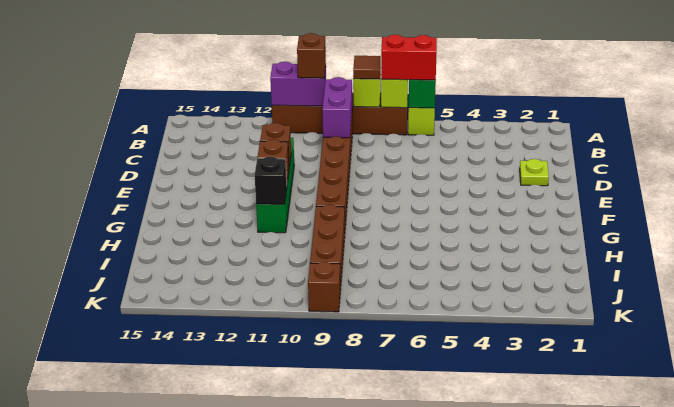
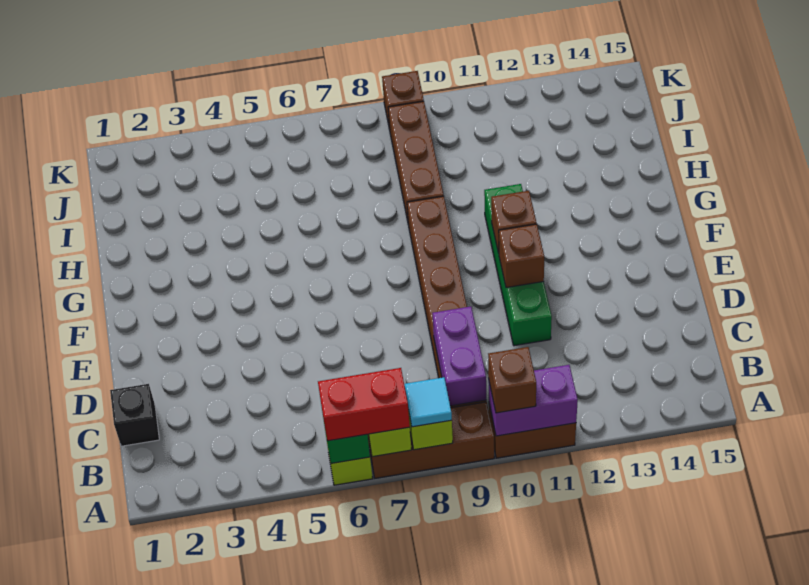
brown tile A8 level 3 -> cyan tile A8 level 3
lime plate D2 level 1 -> none
black brick G11 level 2 -> black brick C1 level 1

